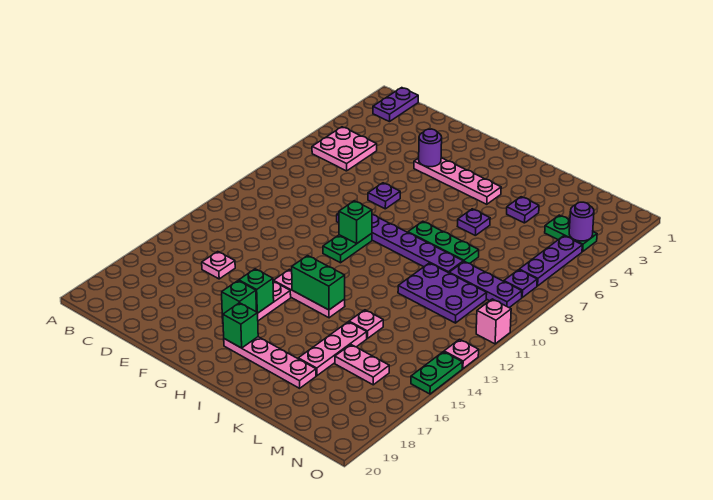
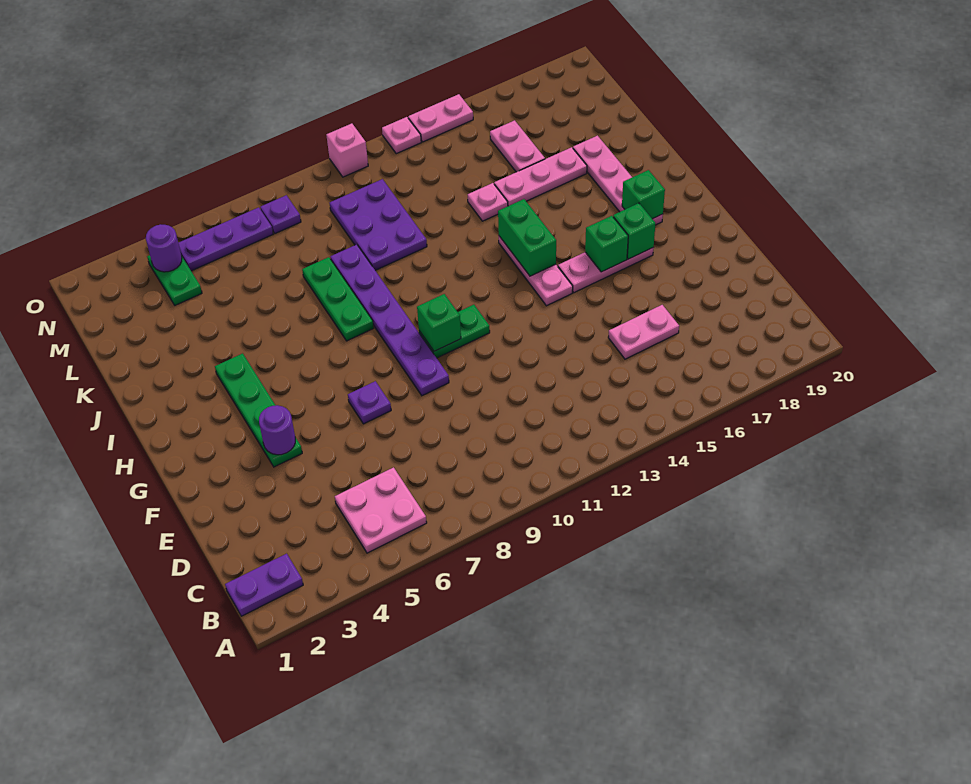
pink plate D15 level 1 -> pink plate D15:D16 level 1
pink plate F4:I4 level 1 -> green plate F4:I4 level 1
purple plate J6 level 1 -> none
purple plate K4 level 1 -> none
purple plate L9:N9 level 1 -> none
green plate O14:O15 level 1 -> pink plate O14:O15 level 1

